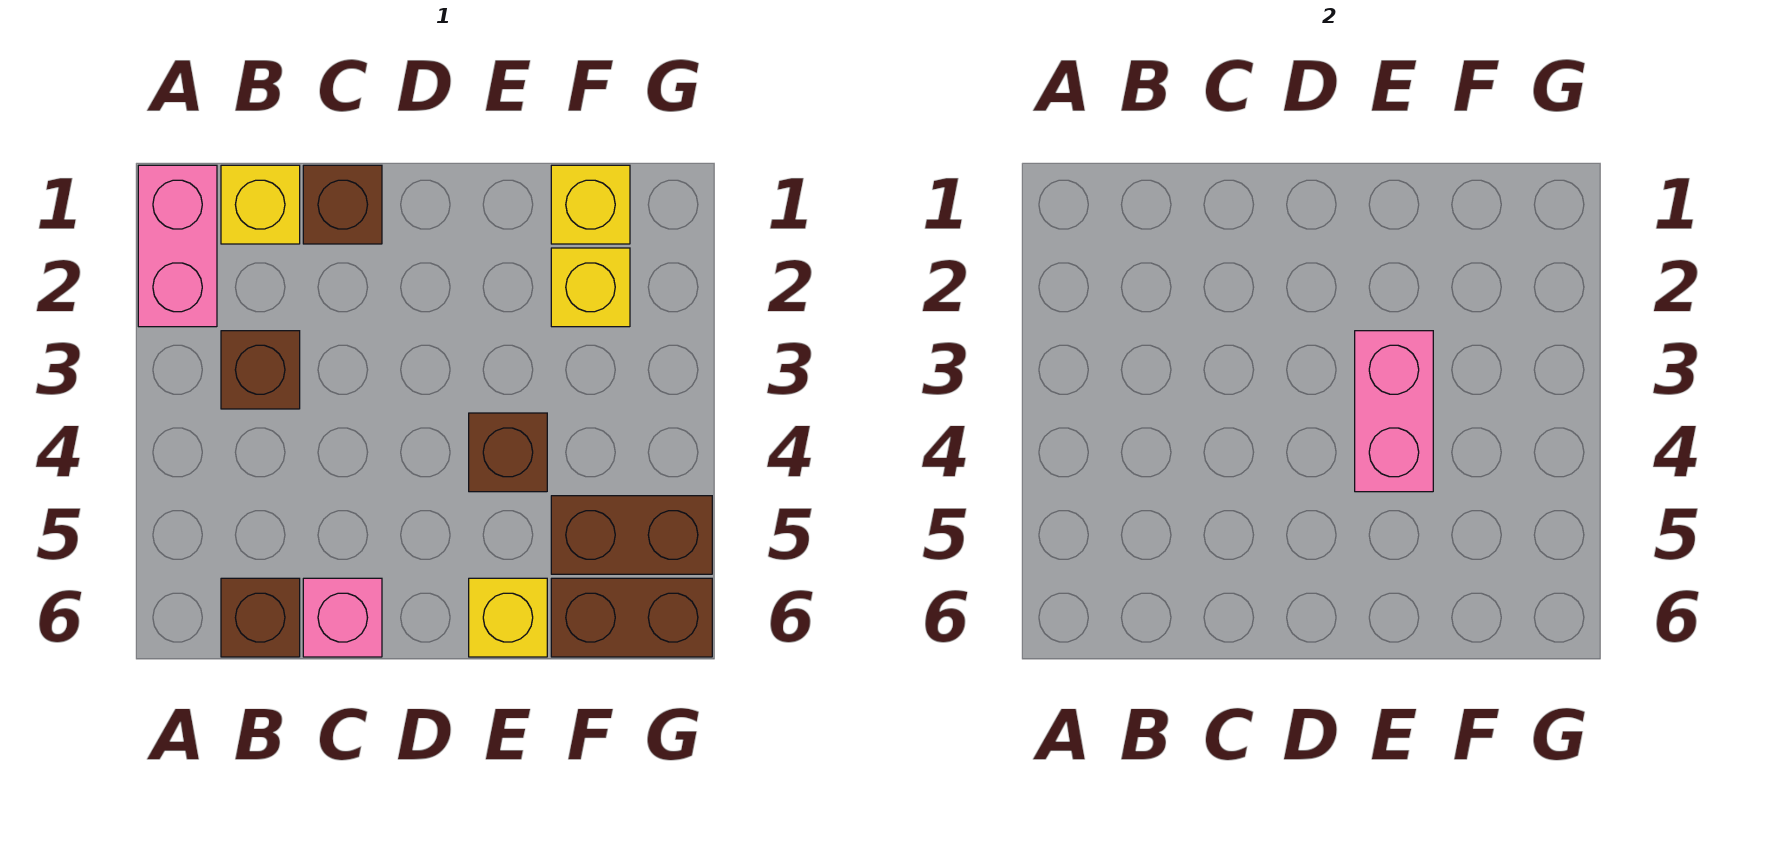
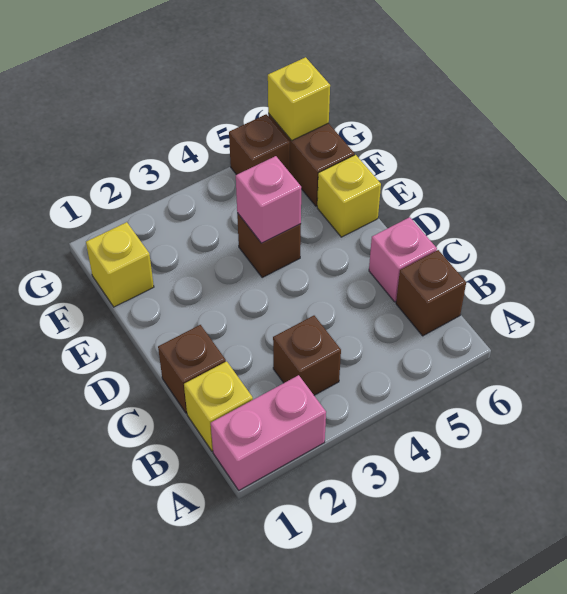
pink brick E3:E4 level 2 -> pink brick E4 level 2
yellow brick F2 level 1 -> yellow brick G6 level 2
brown brick F5:G5 level 1 -> brown brick G5 level 1

